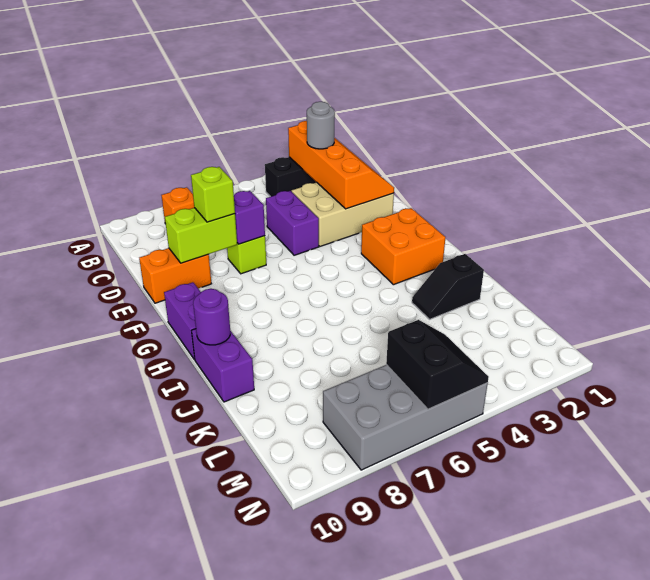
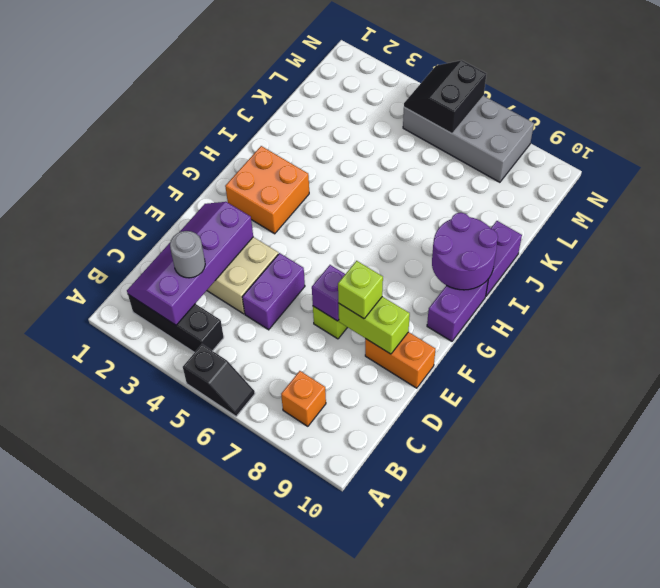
orange slope B2:E3 level 2 top 3 -> purple slope B2:E3 level 2 top 3
purple round brick I10 level 2 -> purple round brick H9:I10 level 2
black slope J2:J3 level 1 top 2 -> black slope A5:A6 level 1 top 5

